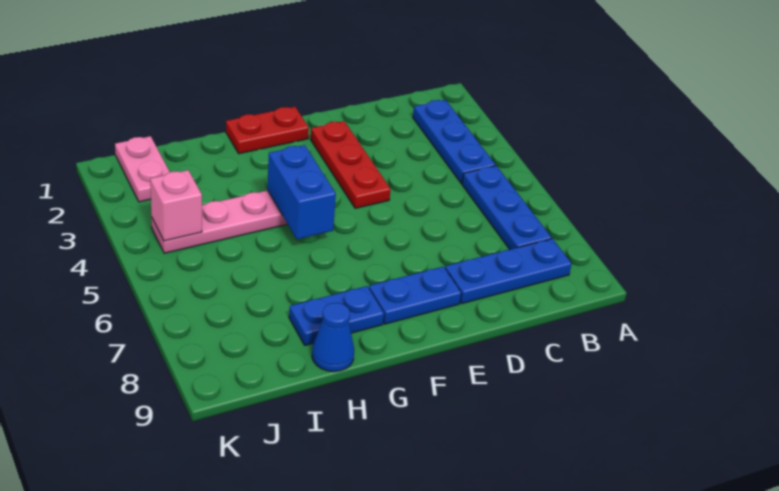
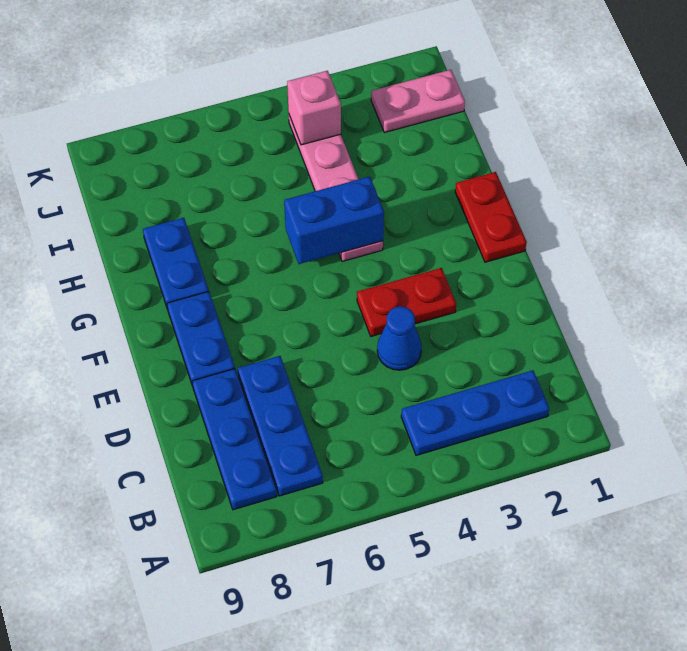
blue plate B5:B7 level 1 -> blue plate B7:D7 level 1
red plate E2:E4 level 1 -> red plate E3:E4 level 1
blue cone H9 level 1 -> blue cone D4 level 1

